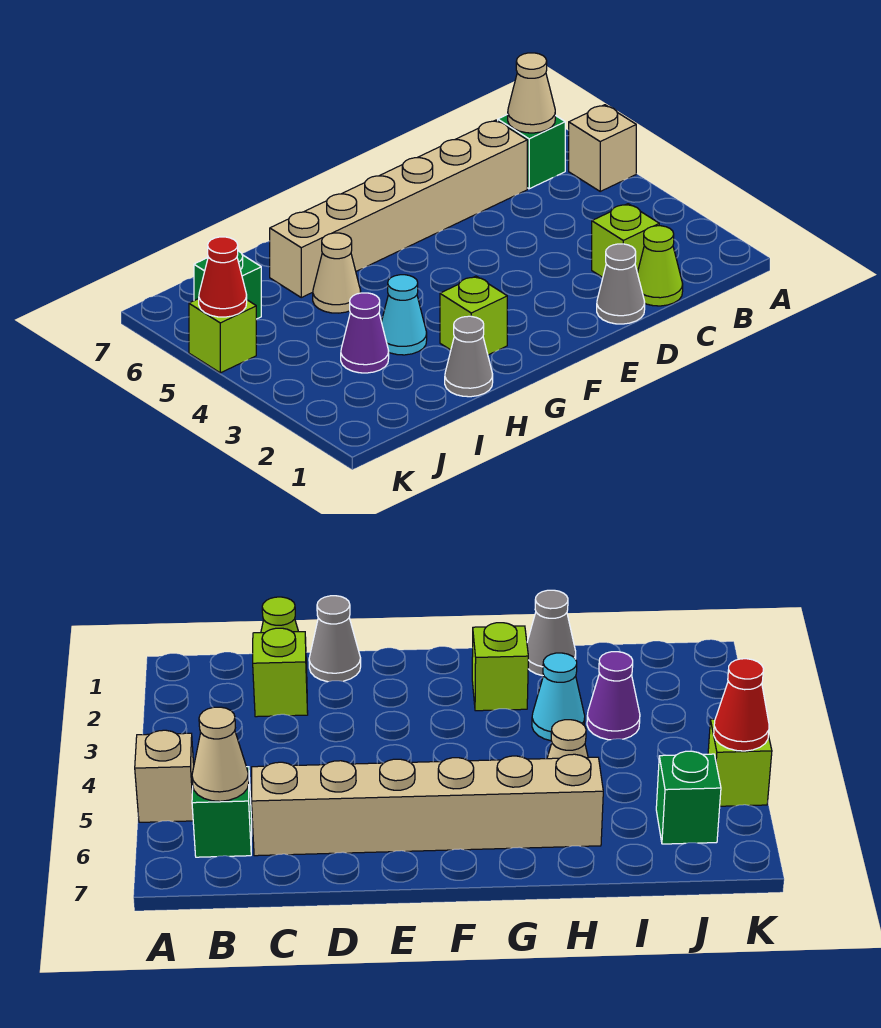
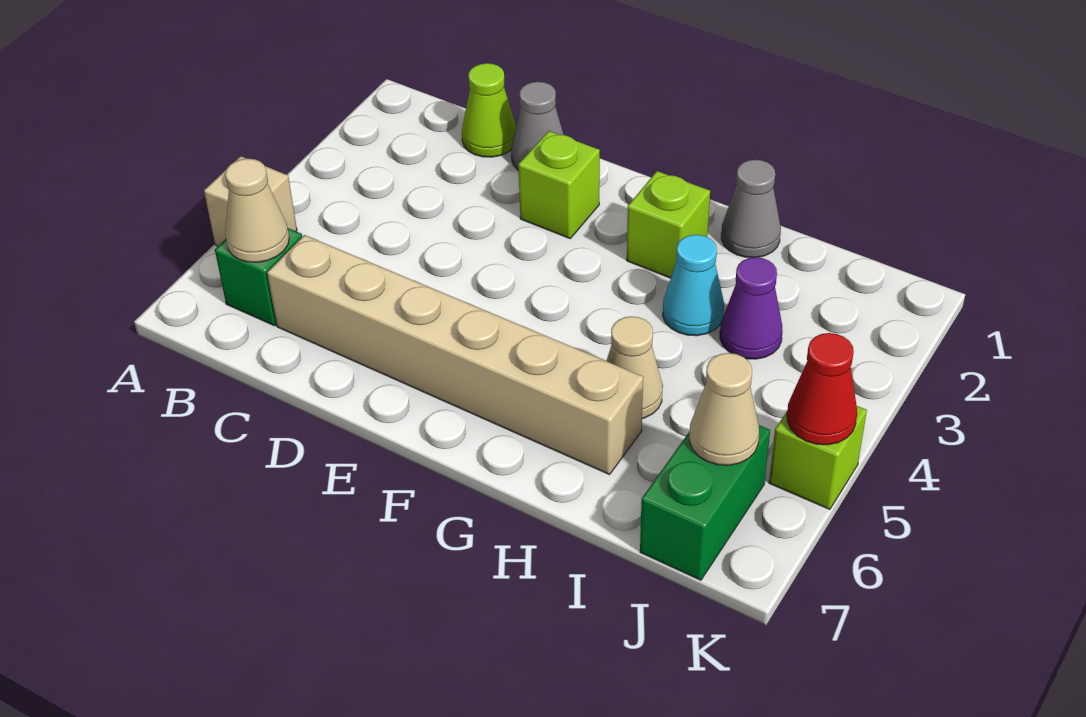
lime brick C2 level 1 -> lime brick E2 level 1
green brick J6 level 1 -> green brick J6:J7 level 1
none -> tan cone J6 level 2

